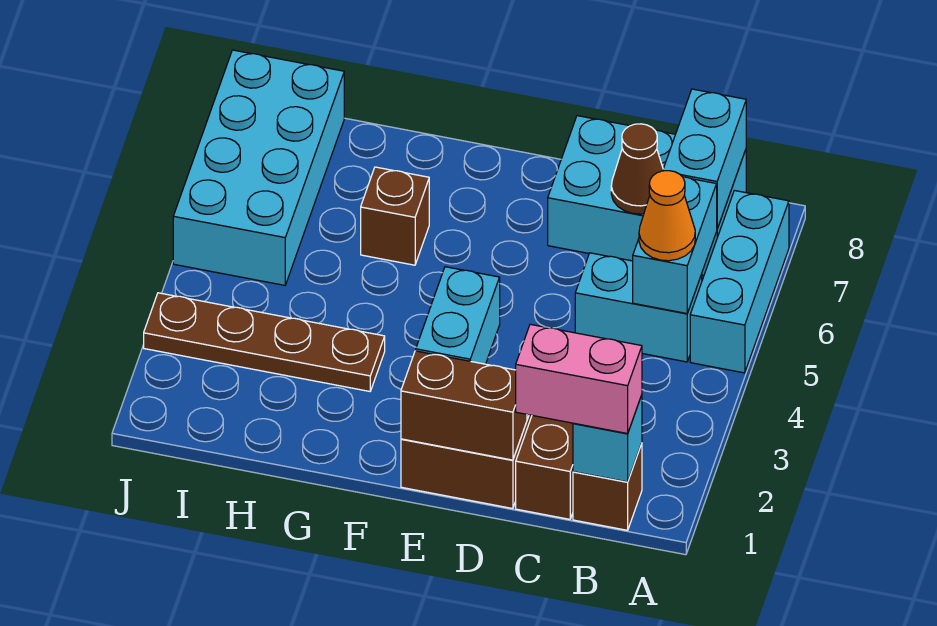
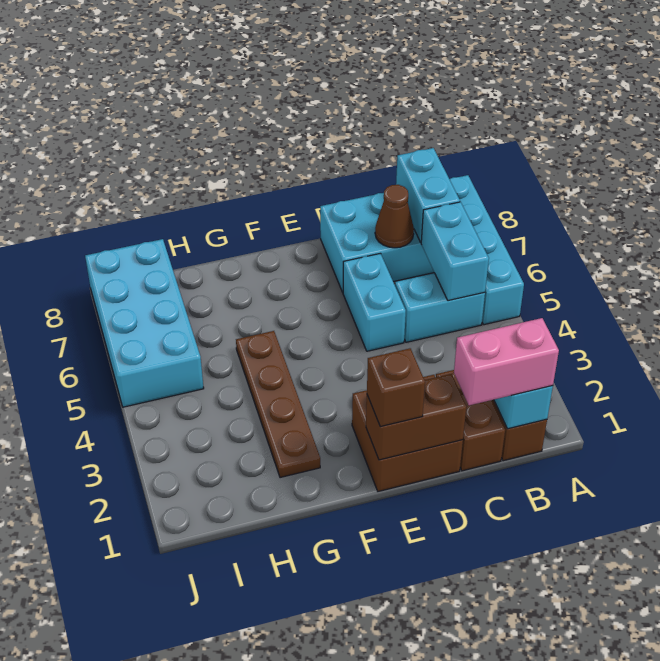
cyan brick A5:A7 level 1 -> cyan brick A5:A8 level 1
orange cone B5 level 3 -> none
cyan brick E2:E3 level 2 -> cyan brick D5:D6 level 1
brown plate G3:J3 level 1 -> brown plate G2:G5 level 1
brown brick G6 level 1 -> brown brick E1 level 3

